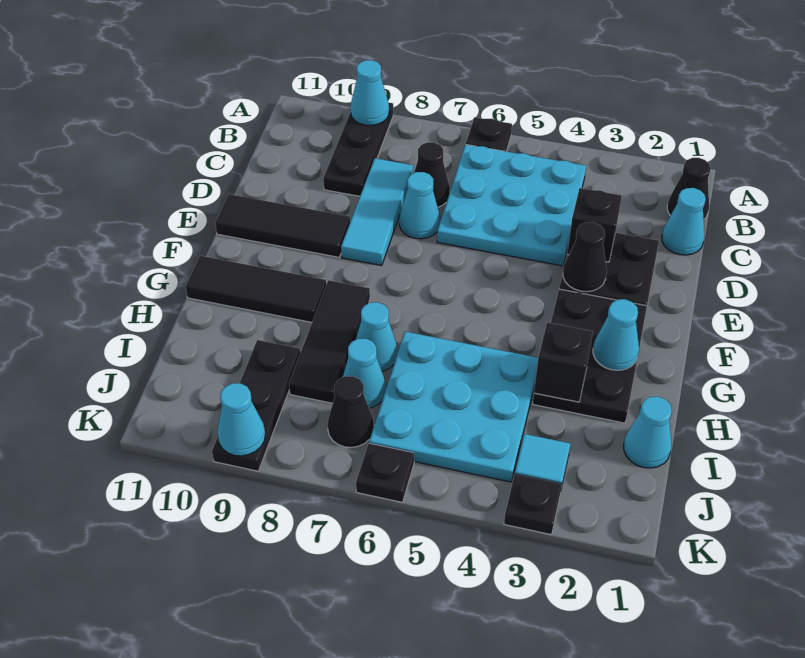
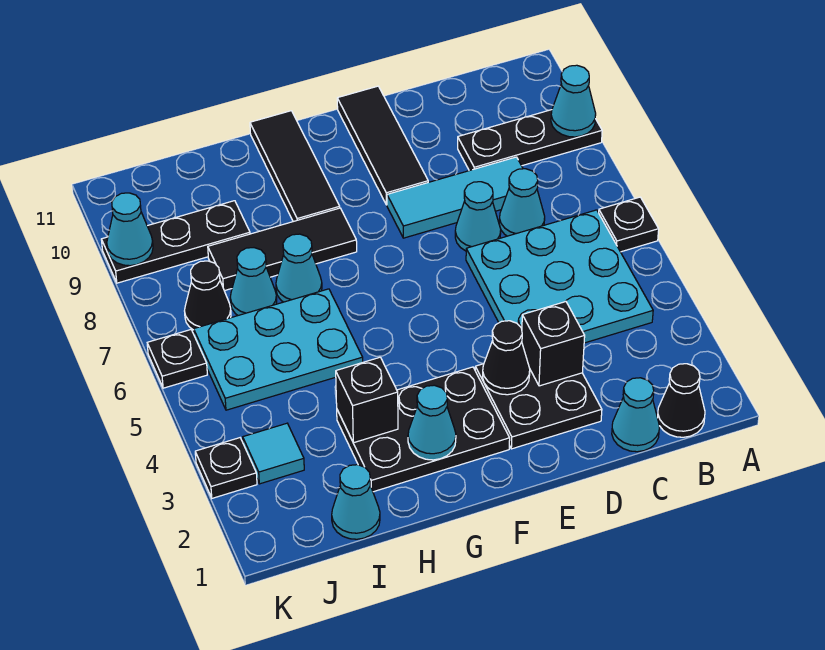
black cone C7 level 1 -> cyan cone C7 level 1
cyan plate H4:J6 level 1 -> cyan plate H5:J6 level 1

